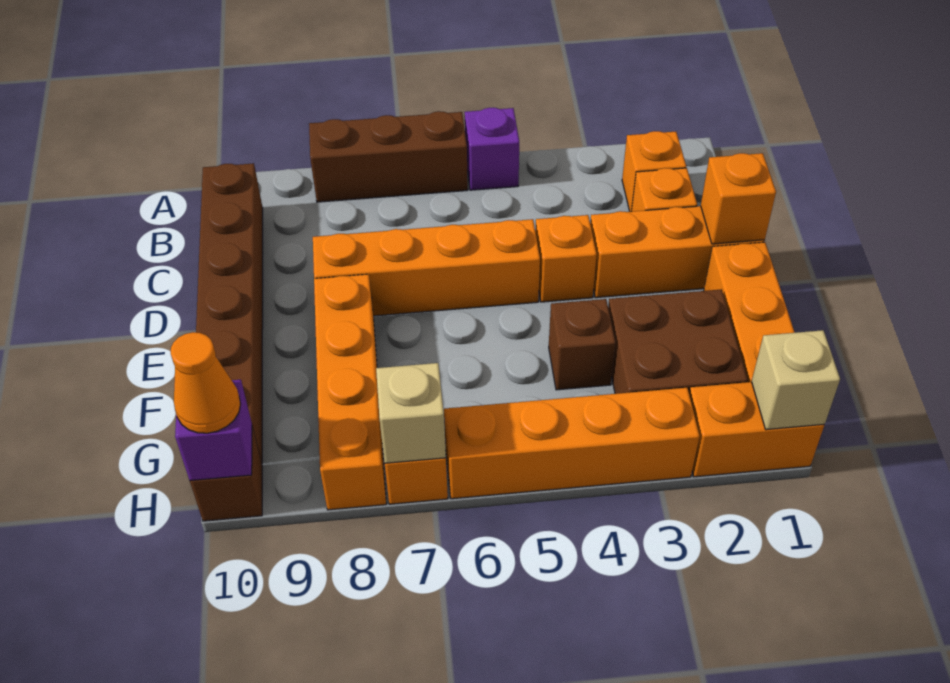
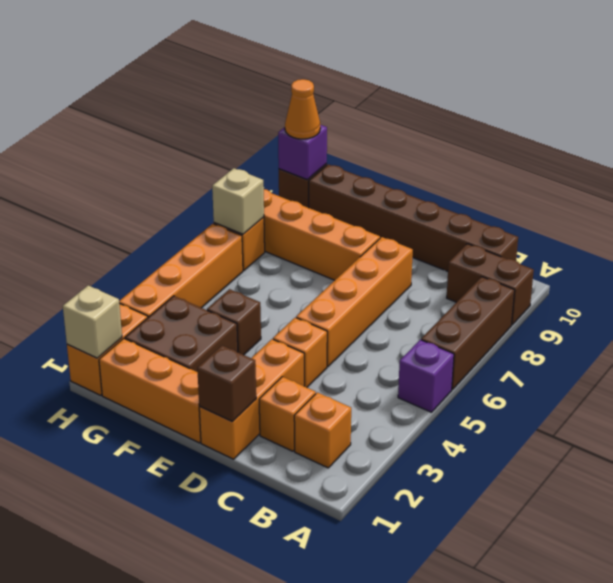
none -> brown brick A9:B9 level 1
orange brick D1 level 2 -> brown brick D1 level 2

